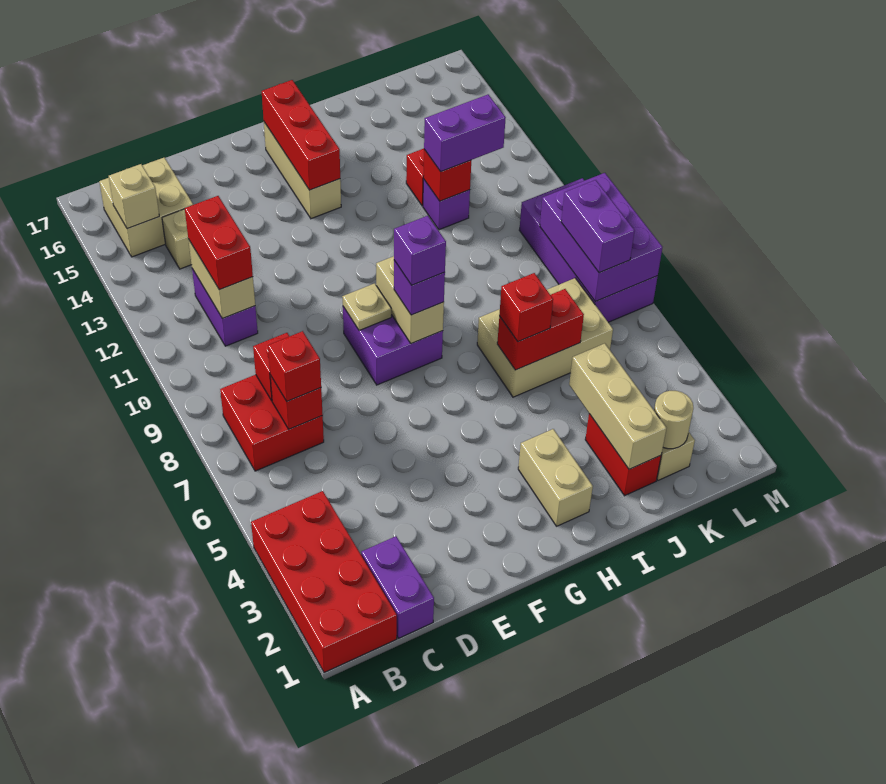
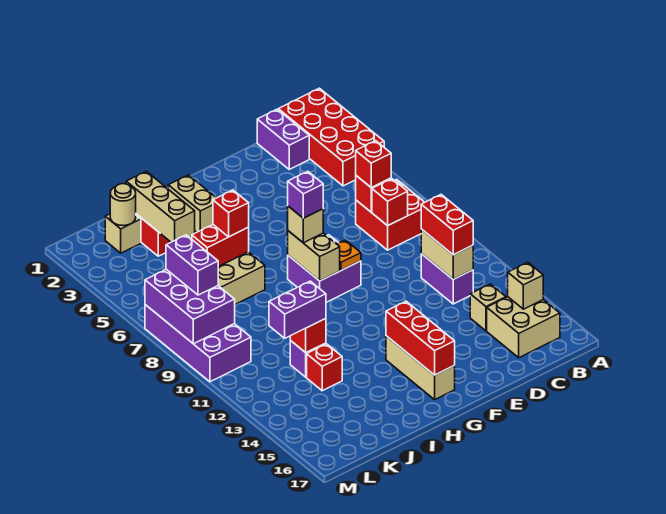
tan plate F9 level 2 -> orange plate F9 level 2
purple brick G8 level 3 -> tan brick G8 level 3

